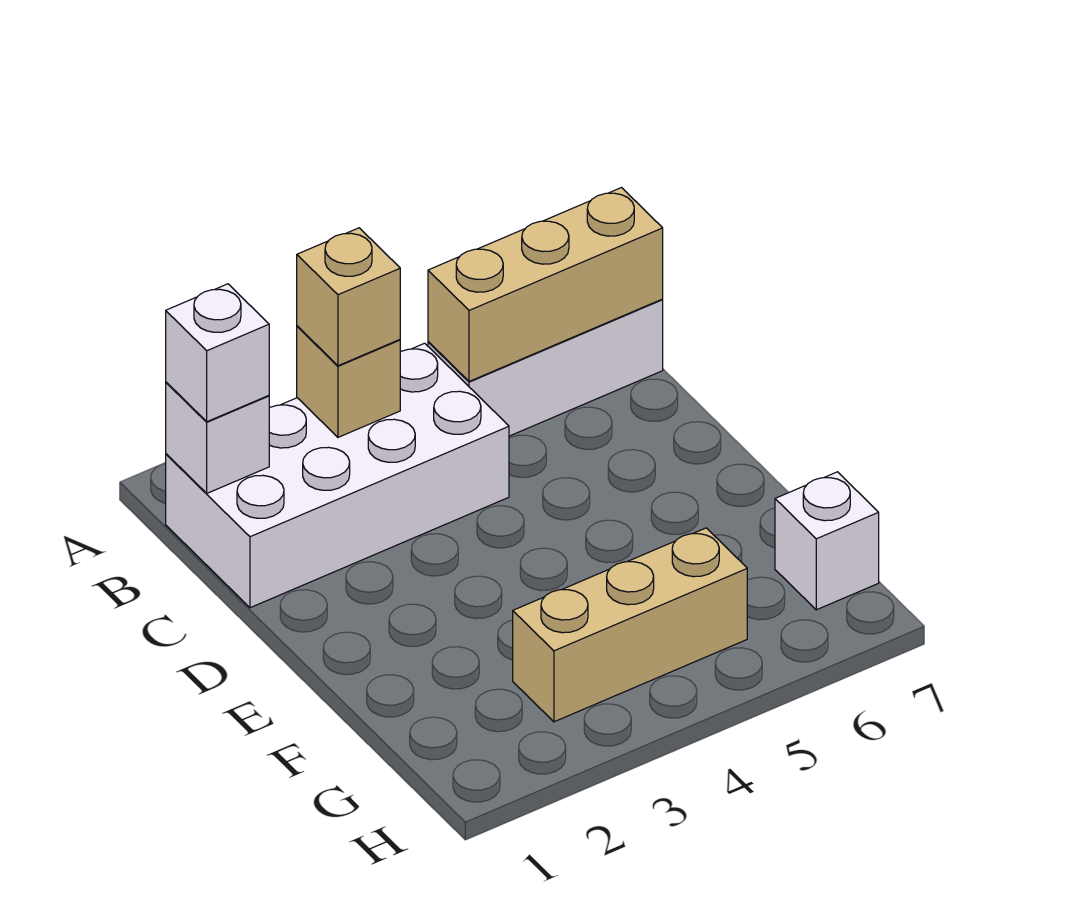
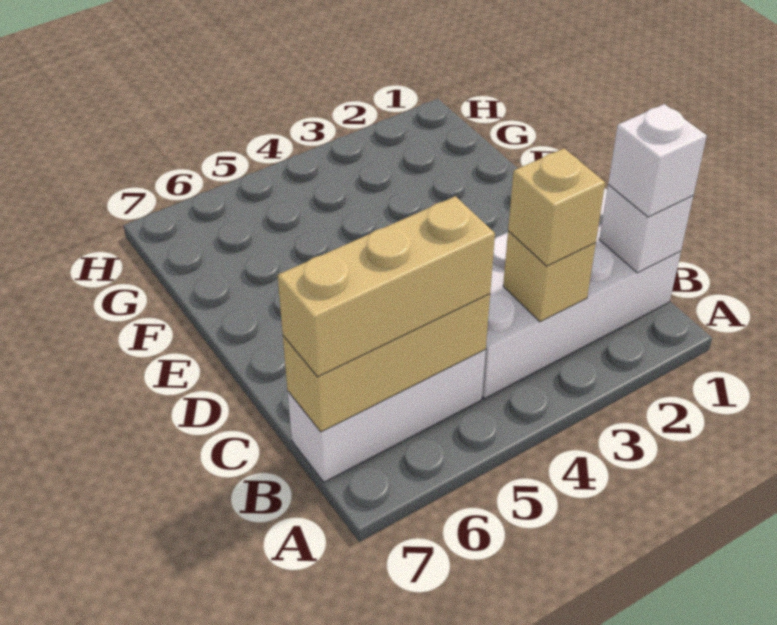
tan brick G3:G5 level 1 -> tan brick B5:B7 level 3
white brick G7 level 1 -> none

